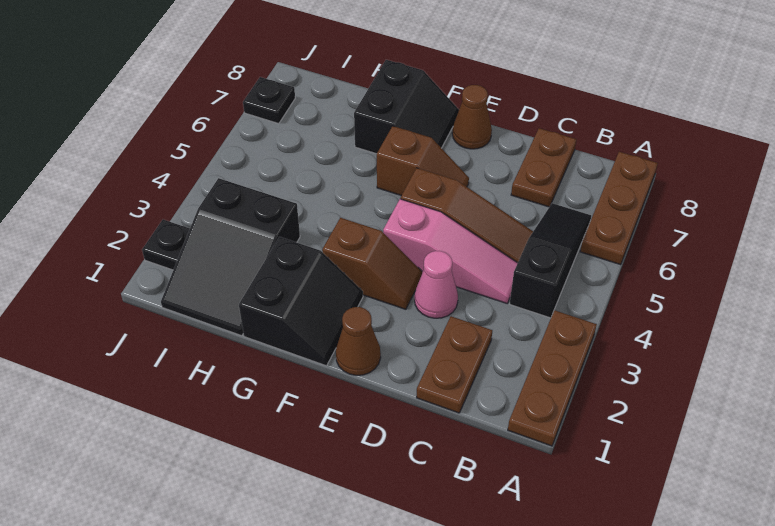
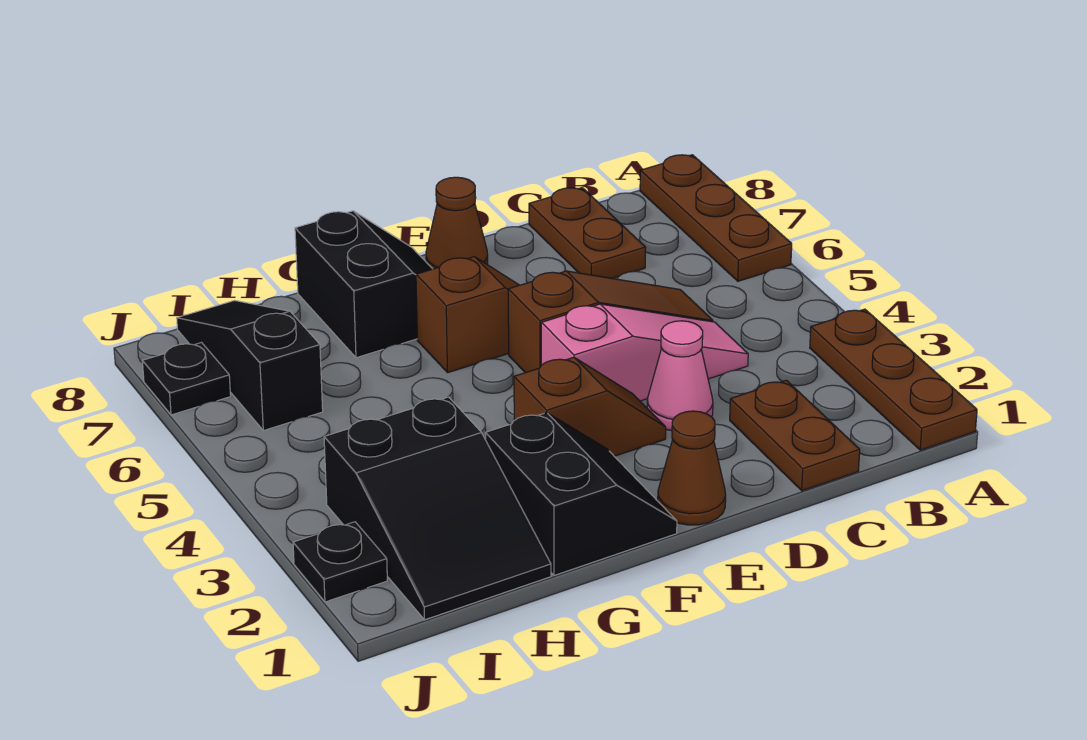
black slope B4:B6 level 1 top 4 -> black slope I6:I8 level 1 top 6

